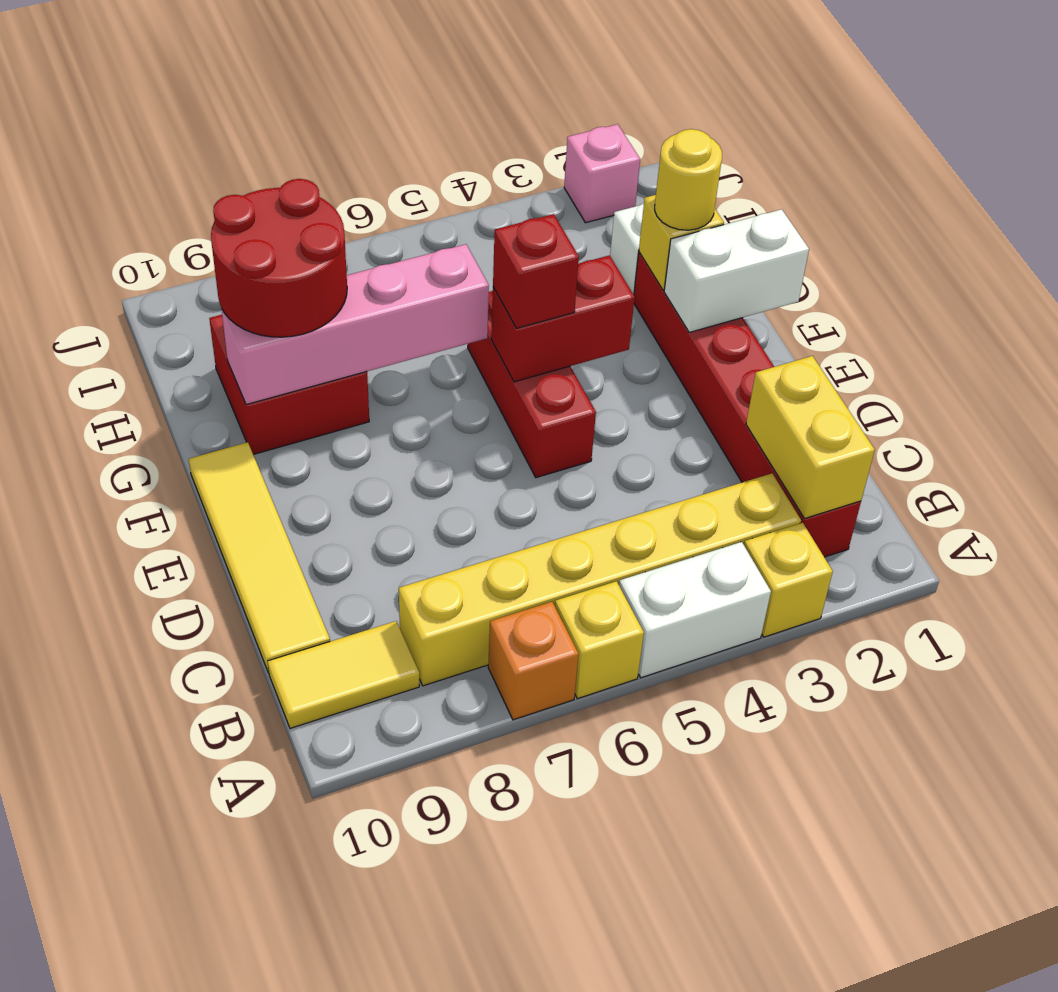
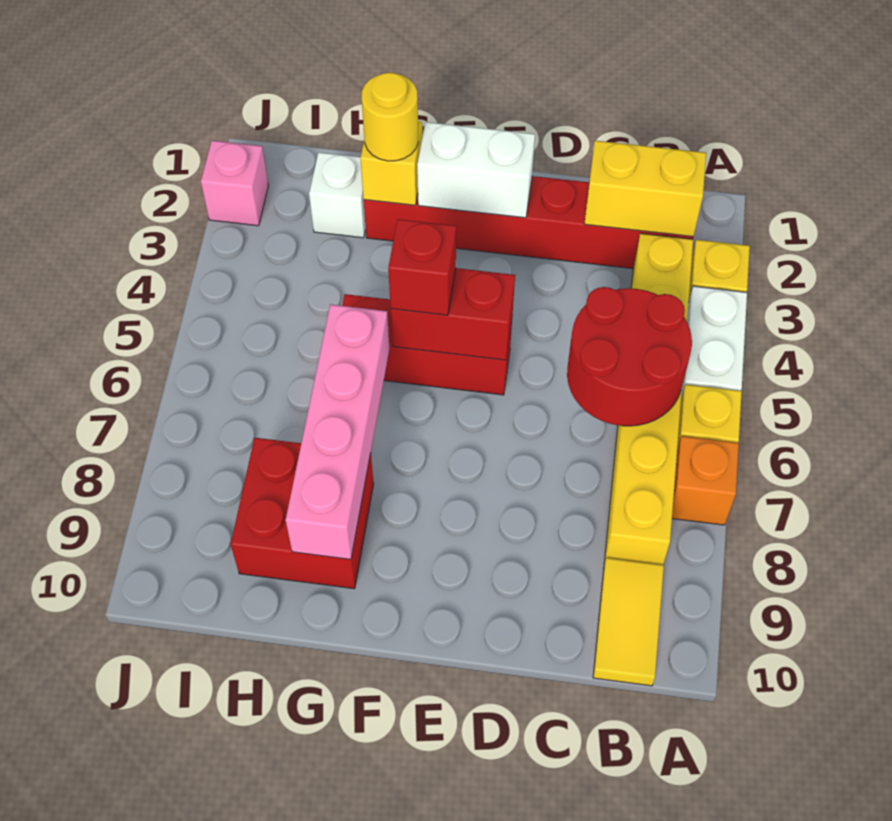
yellow tile C10:F10 level 1 -> none
white brick F1:F2 level 2 -> white brick E2:F2 level 2
red brick F4:F5 level 2 -> red brick E5:F5 level 2
red round brick G8:H9 level 3 -> red round brick B5:C6 level 2

